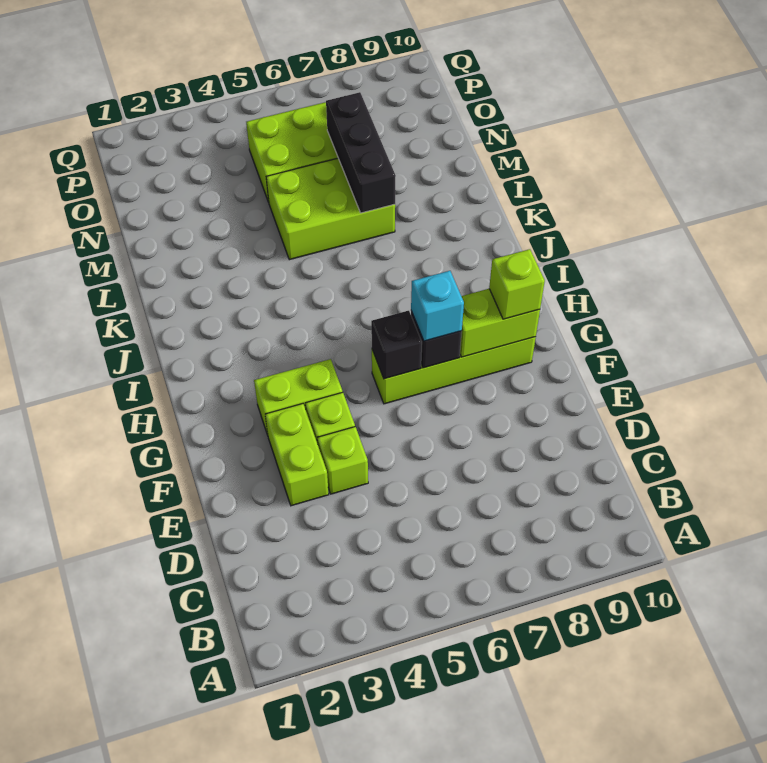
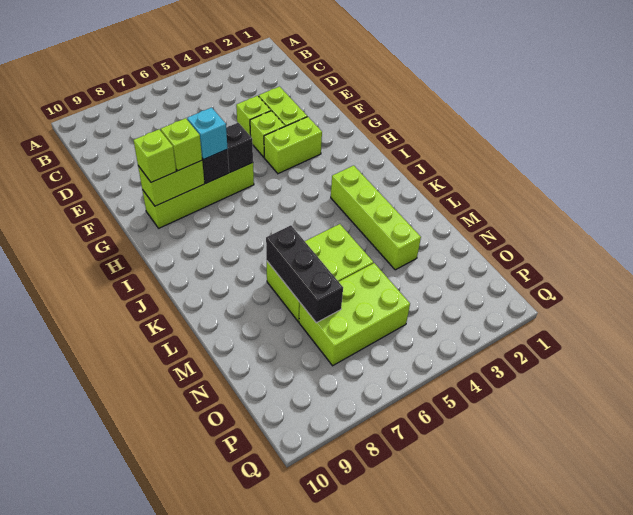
none -> lime brick G8 level 3
none -> lime brick J3:M3 level 1

